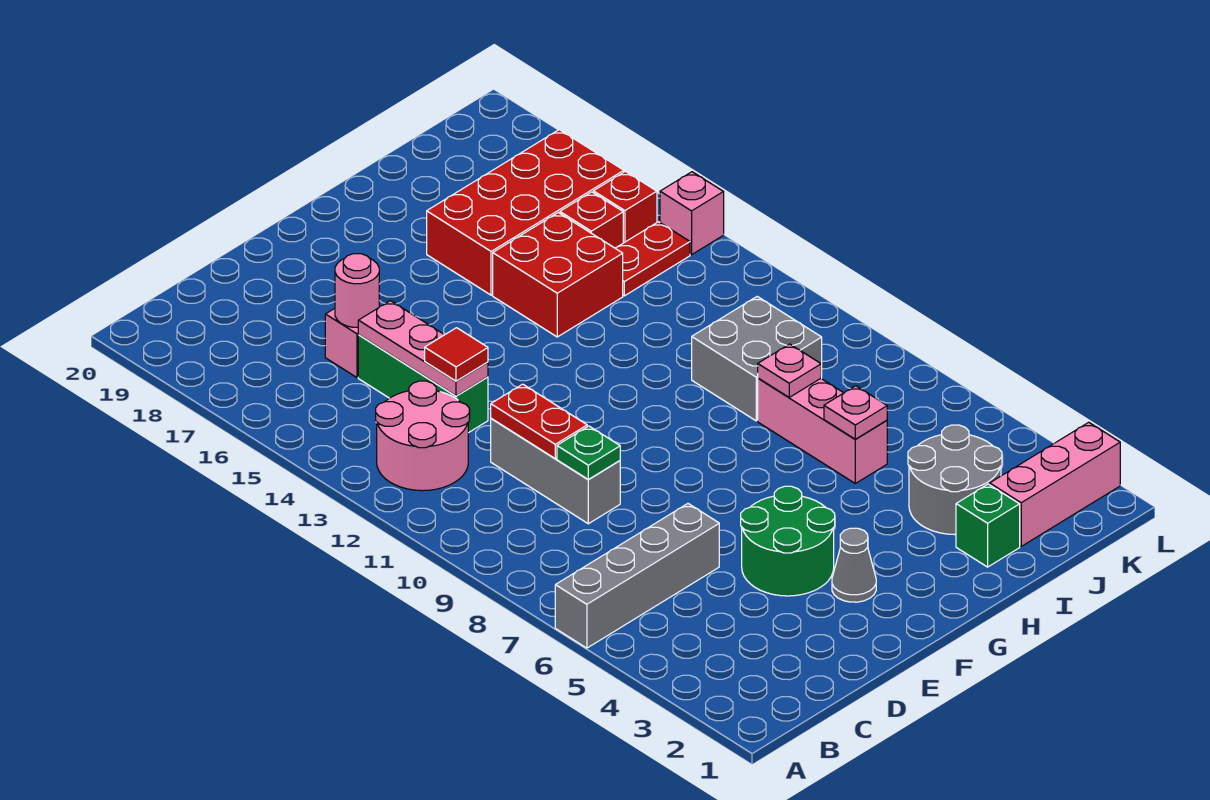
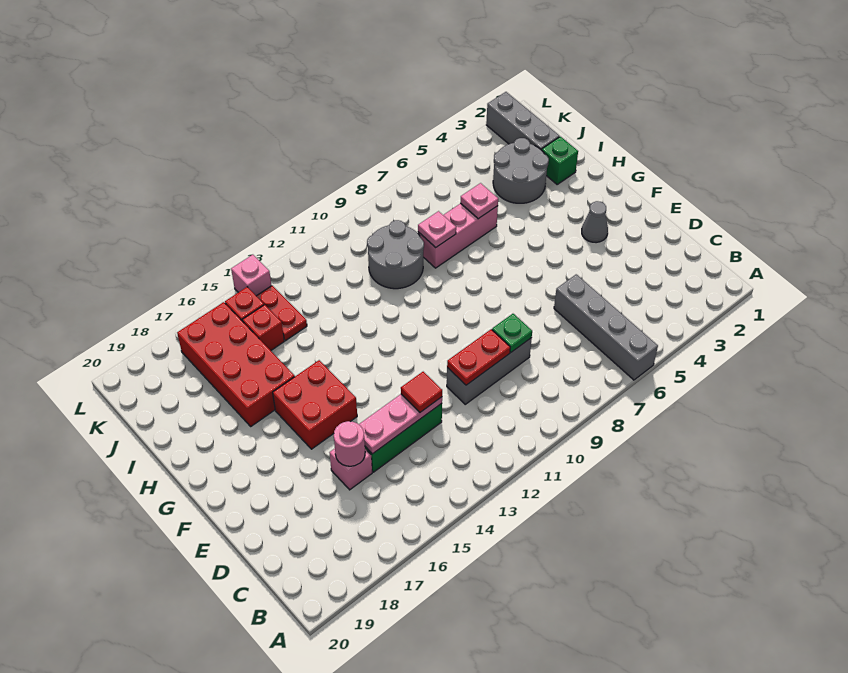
pink round brick B12:C13 level 1 -> none
green round brick E4:F5 level 1 -> none
red brick H14:I15 level 1 -> red brick F15:G16 level 1
grey brick I9:J10 level 1 -> grey round brick I9:J10 level 1
pink brick J2:L2 level 1 -> grey brick J2:L2 level 1

